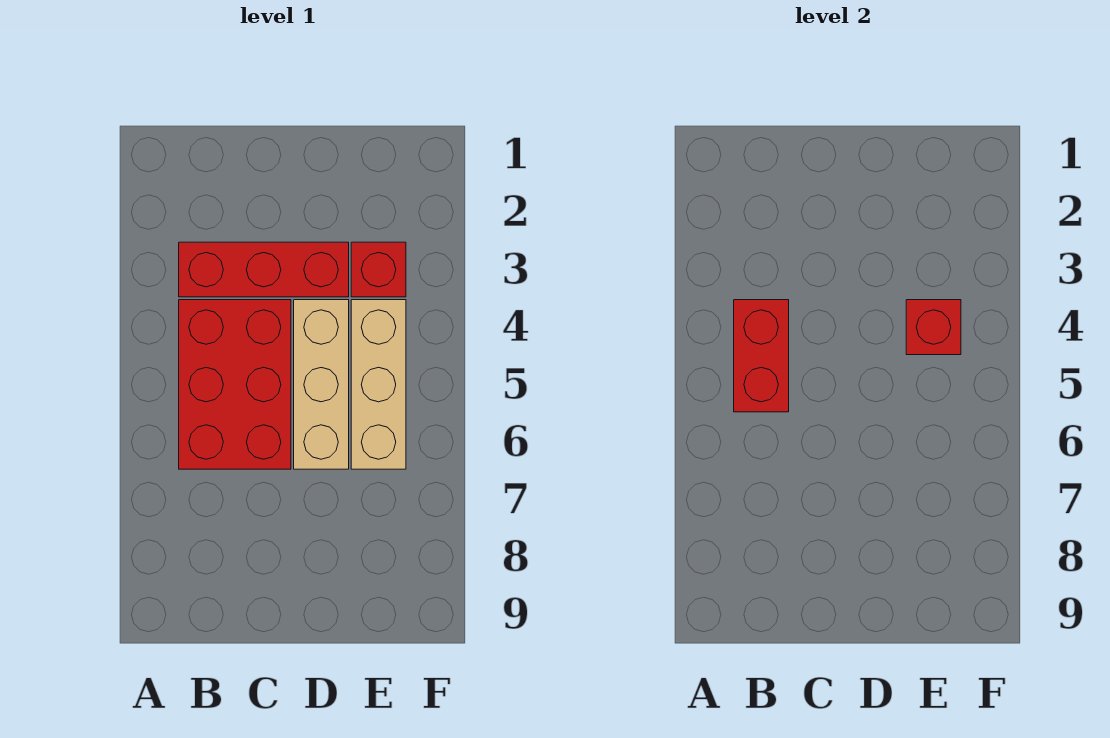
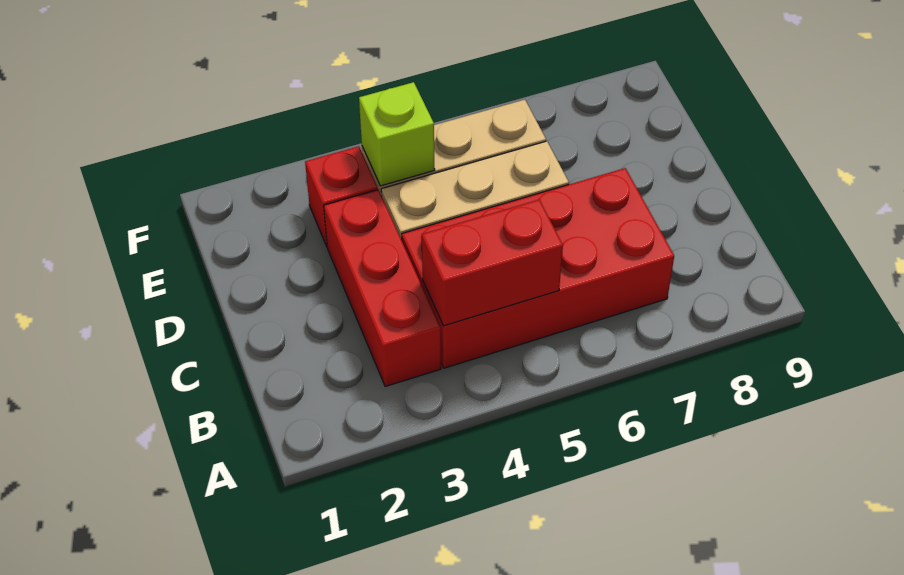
red brick B4:C6 level 1 -> red brick B4:C7 level 1
red brick E4 level 2 -> lime brick E4 level 2

